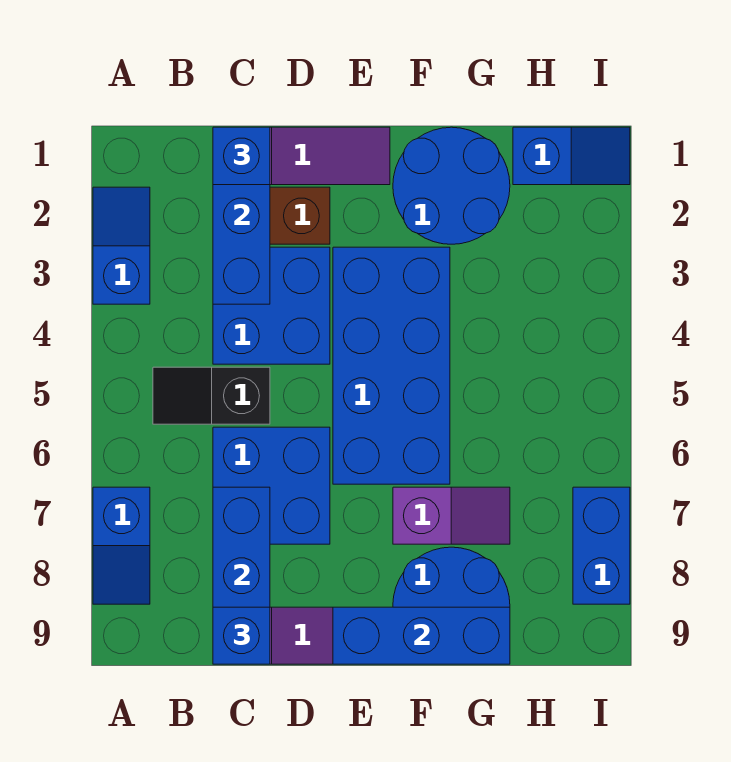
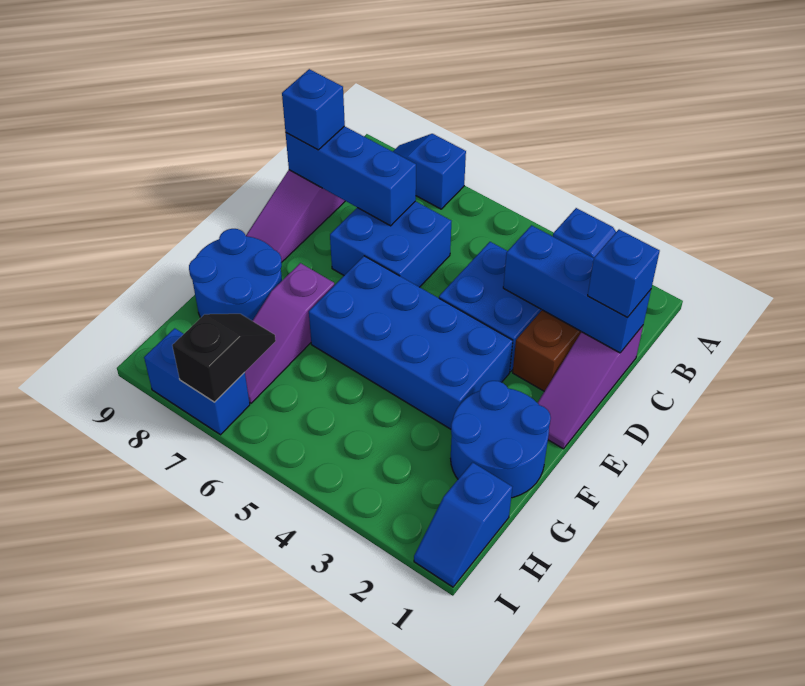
black slope B5:C5 level 1 top C -> black slope H7:I7 level 2 top I
blue brick E9:G9 level 2 -> none
purple slope F7:G7 level 1 top F -> purple slope F7:H7 level 1 top F

